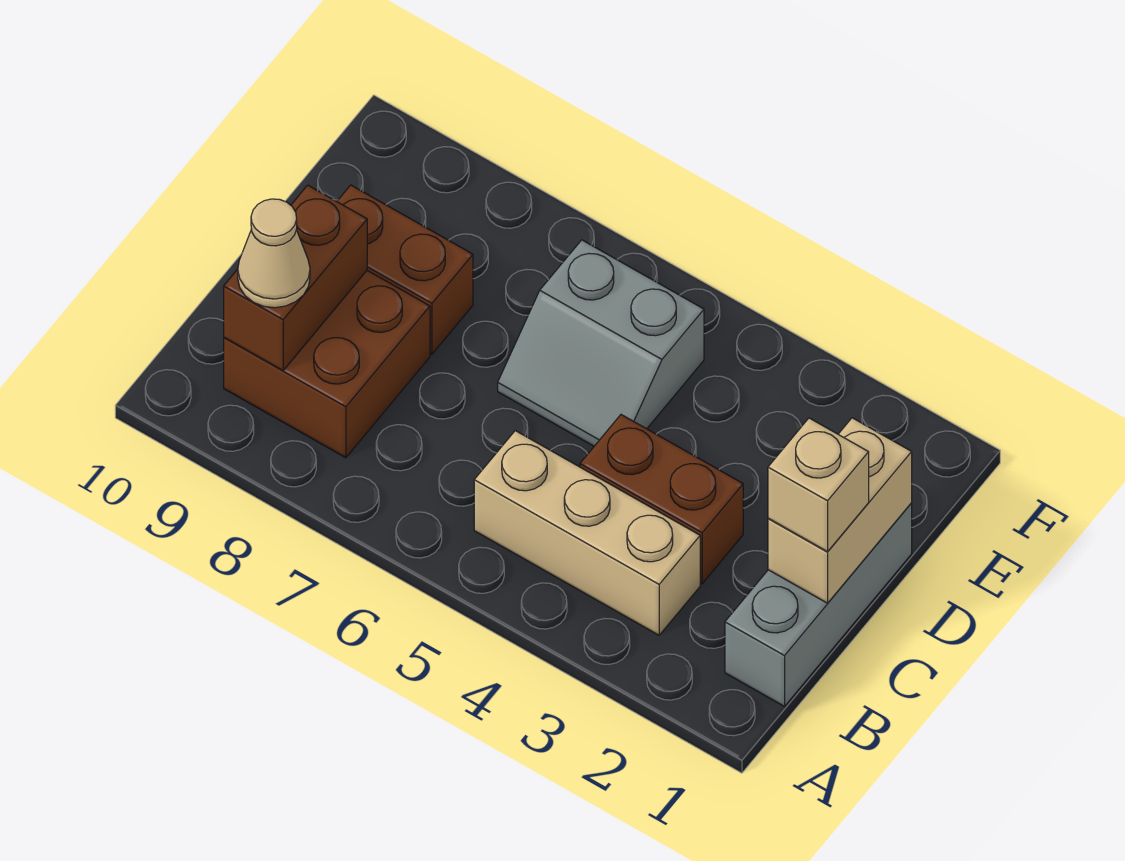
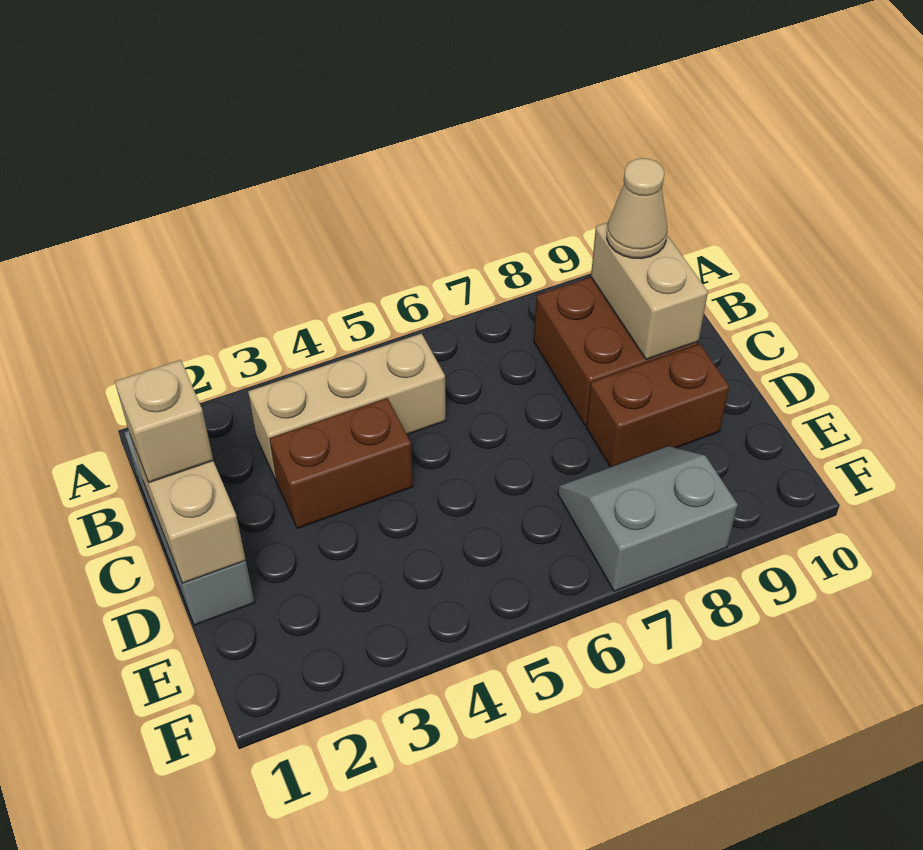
brown brick B9:C9 level 2 -> tan brick B9:C9 level 2
grey slope D5:E6 level 1 top E -> grey slope E7:F8 level 1 top F

